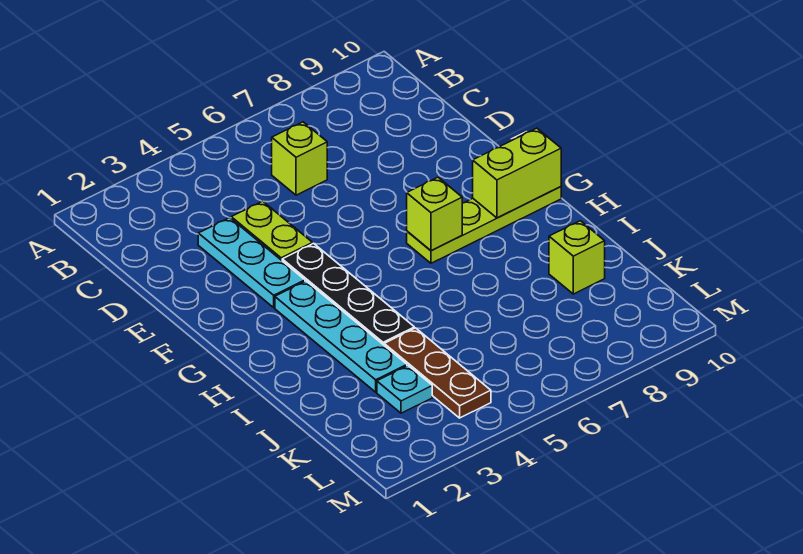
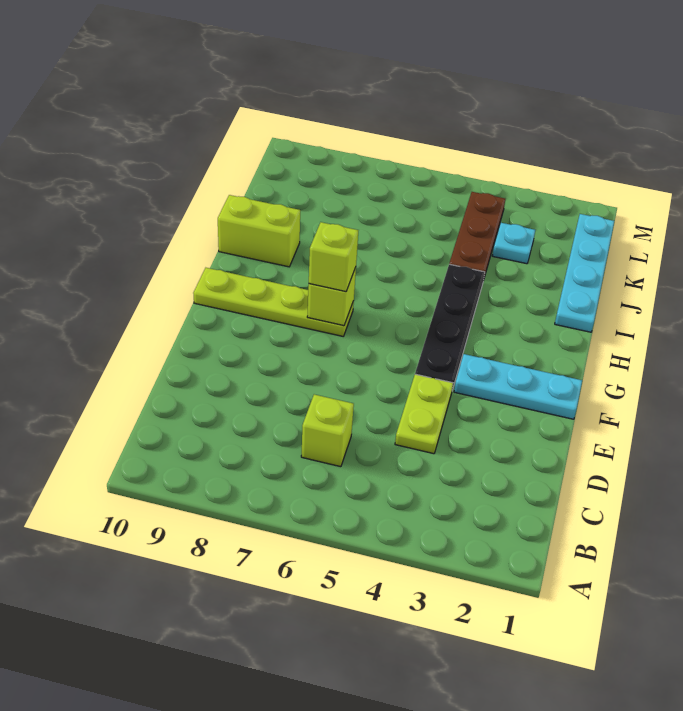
cyan plate D3:F3 level 1 -> cyan plate F1:F3 level 1
cyan plate G3:J3 level 1 -> cyan plate I1:L1 level 1
lime brick G9:G10 level 2 -> lime brick I9:I10 level 1
lime brick J9 level 1 -> lime brick G7 level 3

